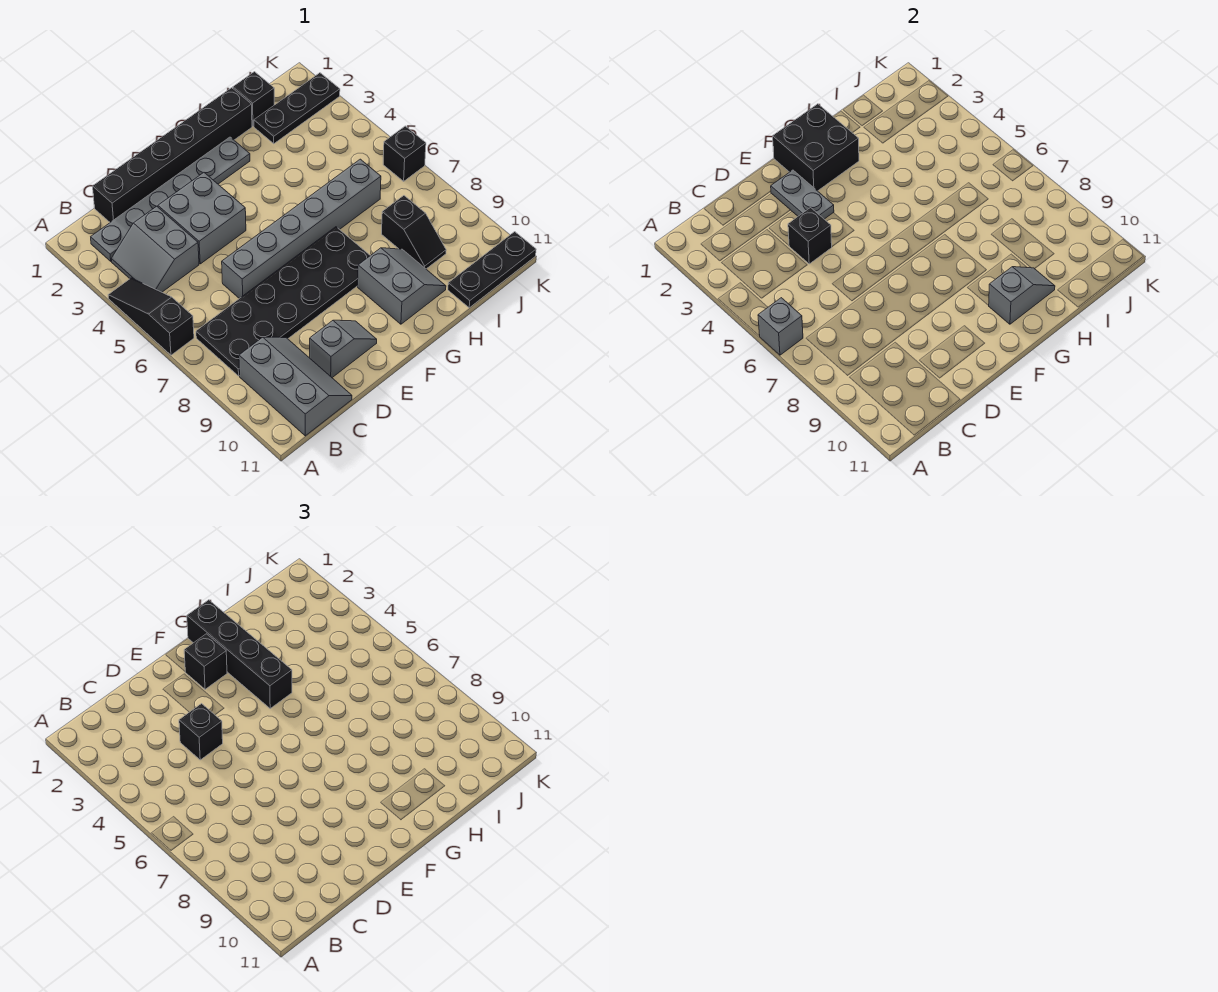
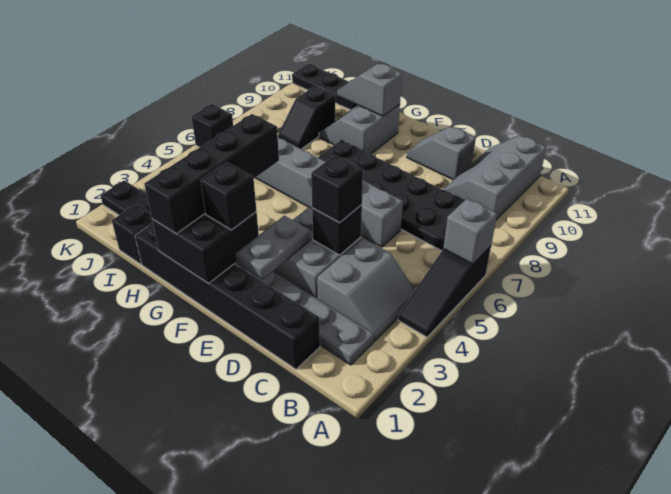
black slope I8:I9 level 1 top 8 -> black slope I8:I9 level 1 top 9

